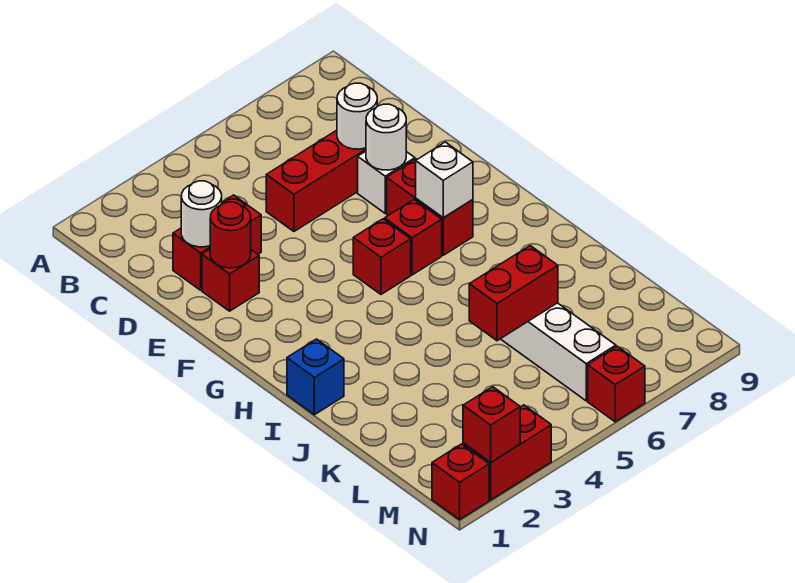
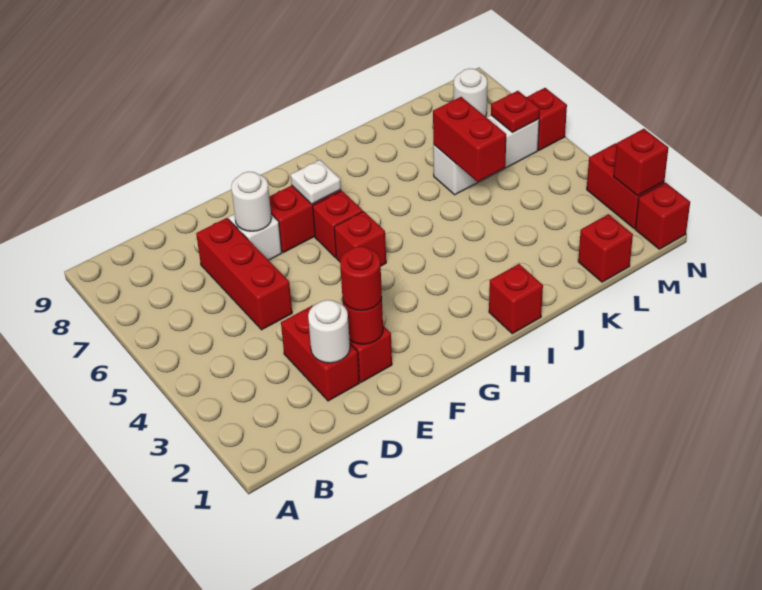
white round brick D7 level 2 -> white round brick M8 level 1
none -> red round brick E2 level 3
white brick G7 level 2 -> white plate G7 level 2
blue brick I1 level 1 -> red brick I1 level 1
none -> red brick L1 level 1
none -> red plate M6 level 2

